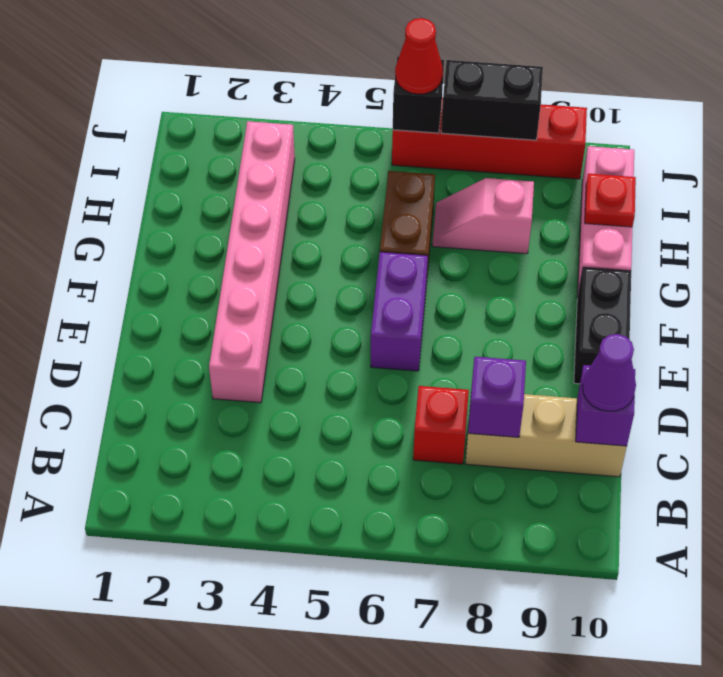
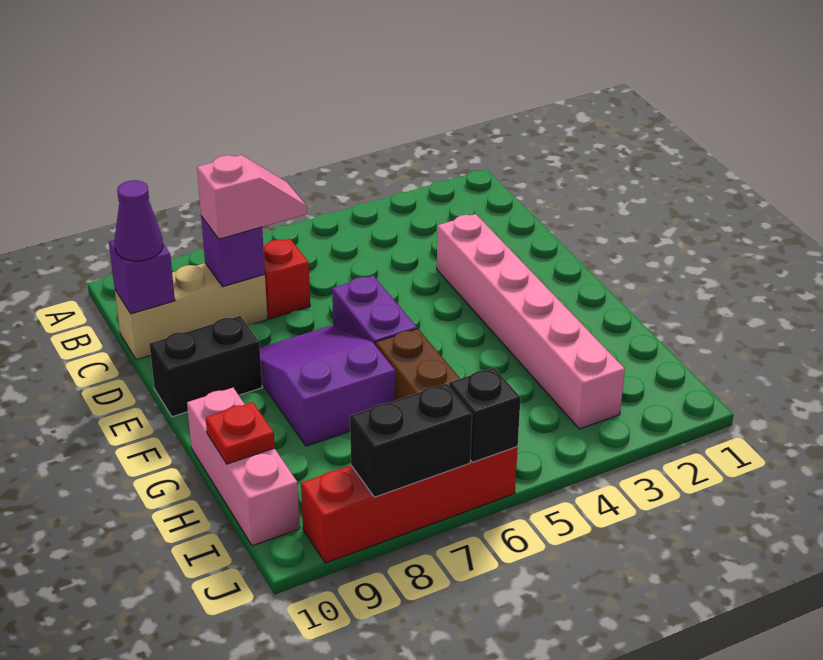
none -> purple slope E7:G8 level 1 top G
black brick E10:F10 level 1 -> black brick E9:E10 level 1
pink slope H7:H8 level 1 top 8 -> pink slope C7:C8 level 3 top 8
red cone J6 level 3 -> none

